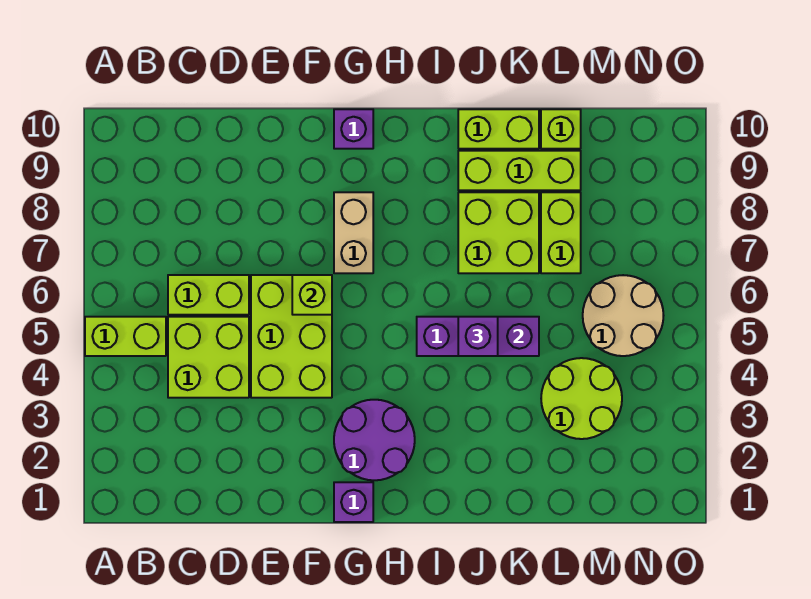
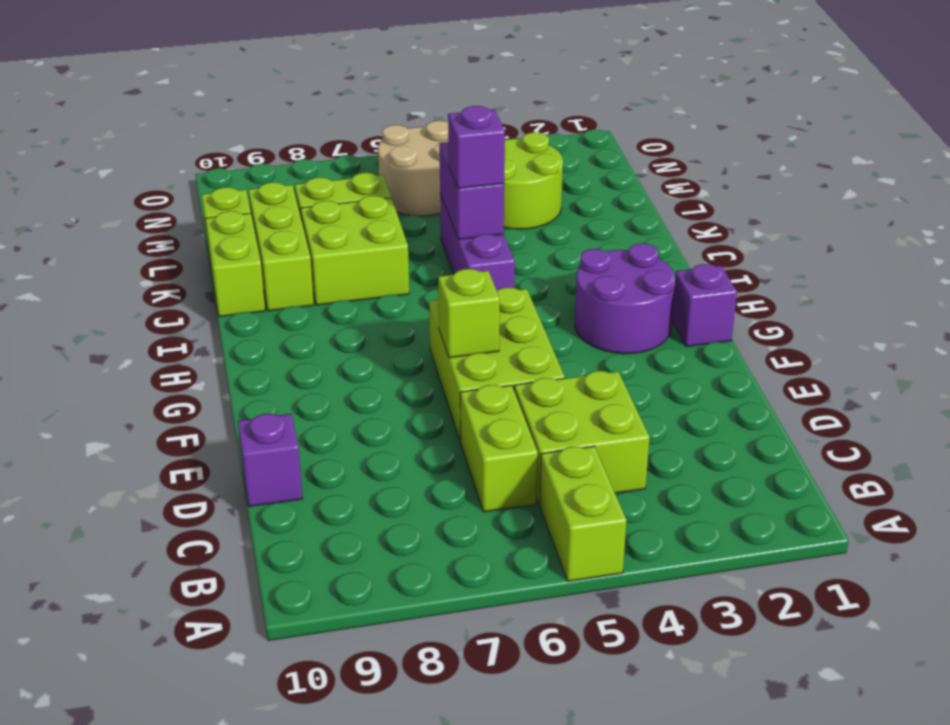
lime brick E4:F6 level 1 -> lime brick E5:G6 level 1
tan brick G7:G8 level 1 -> none
purple brick G10 level 1 -> purple brick D10 level 1

